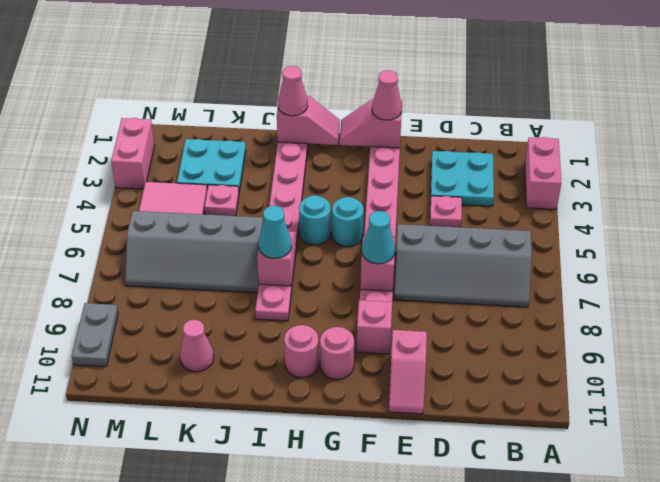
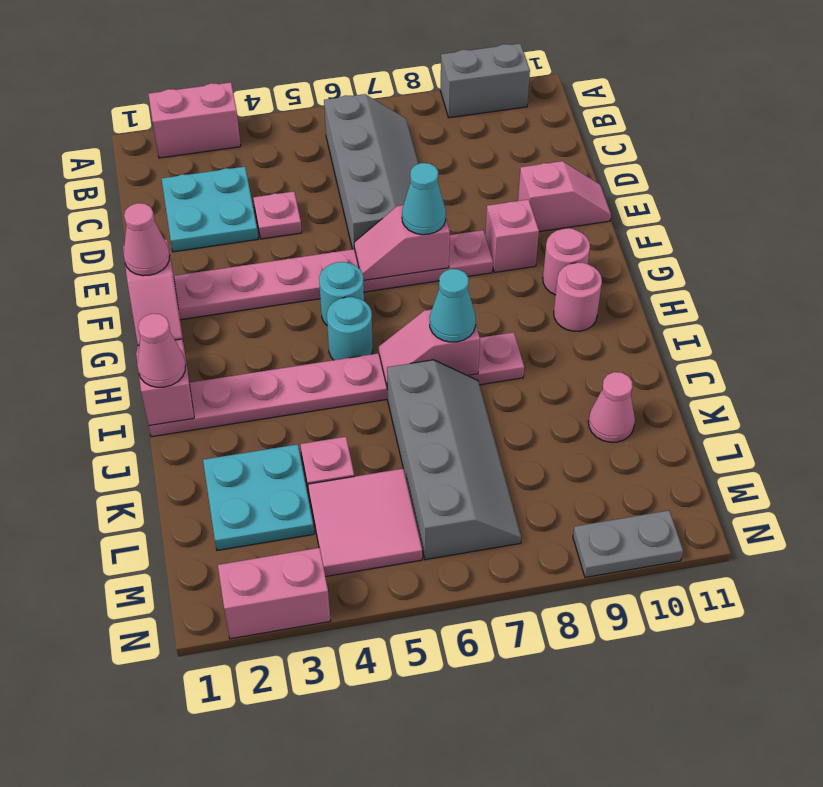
none -> grey brick A9:A10 level 1

